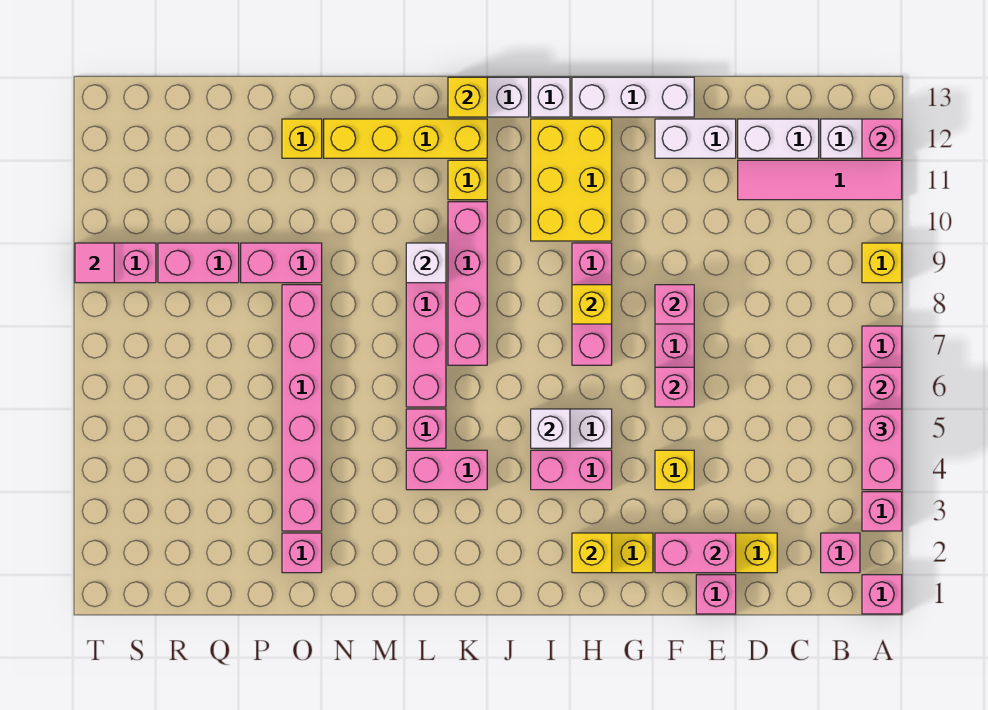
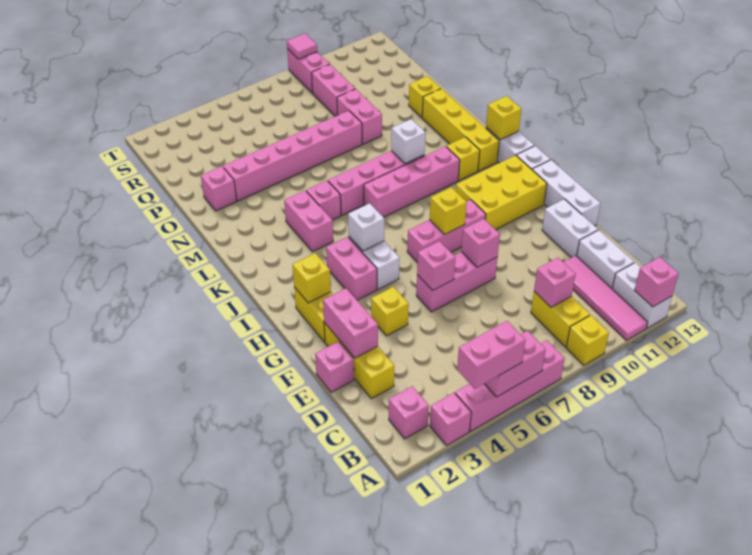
pink brick A1 level 1 -> pink brick C9 level 2
none -> yellow brick B9:C9 level 1

